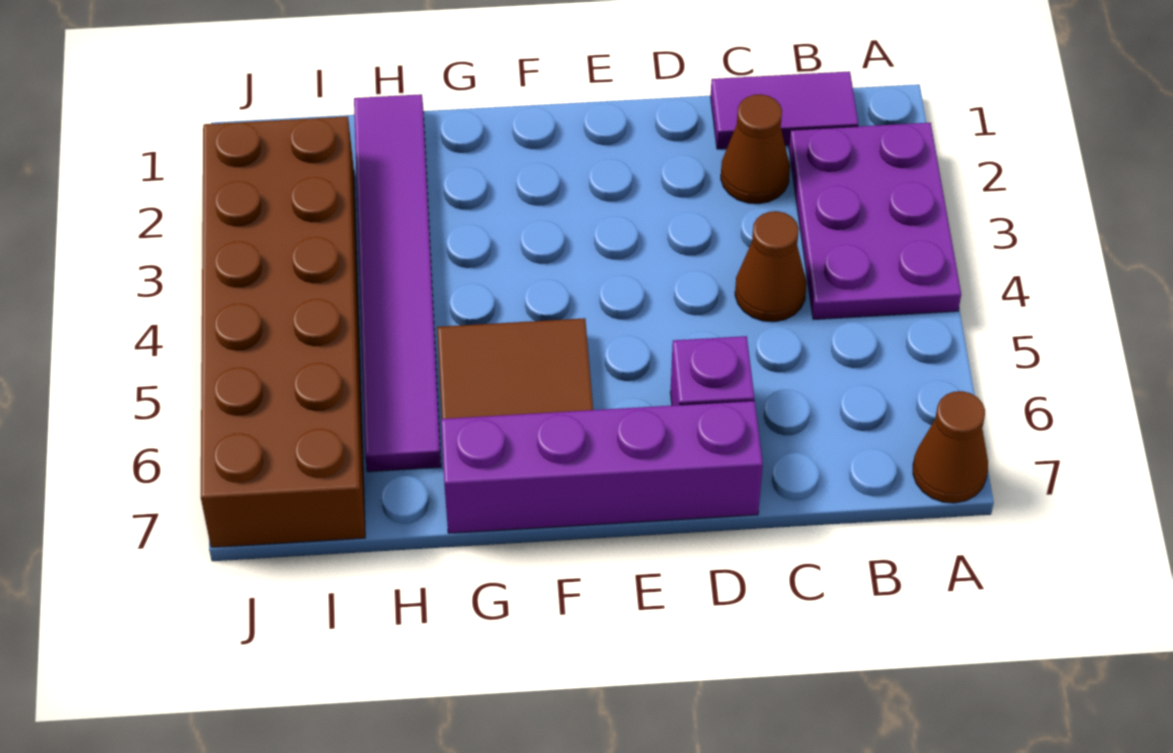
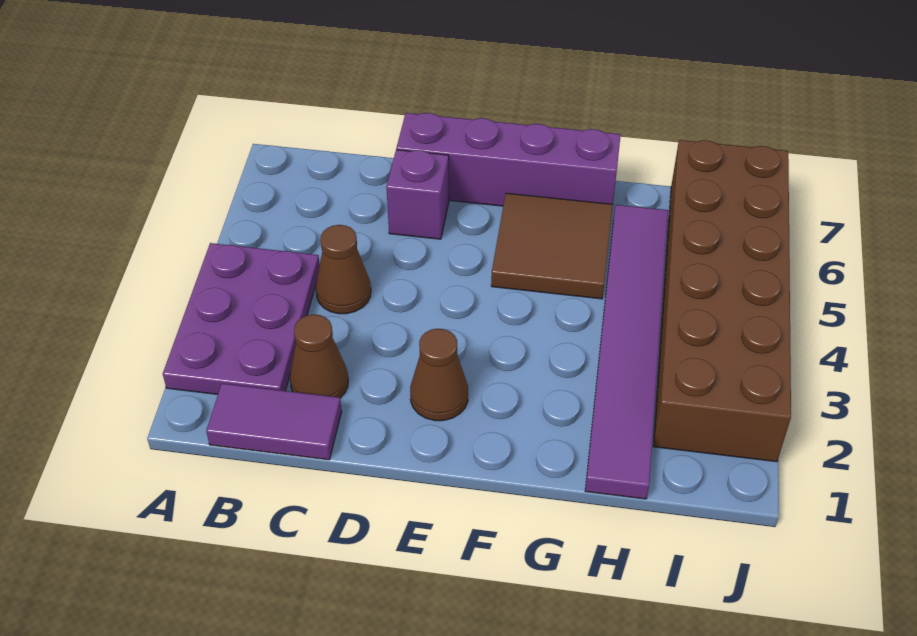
brown cone A7 level 1 -> brown cone E2 level 1

